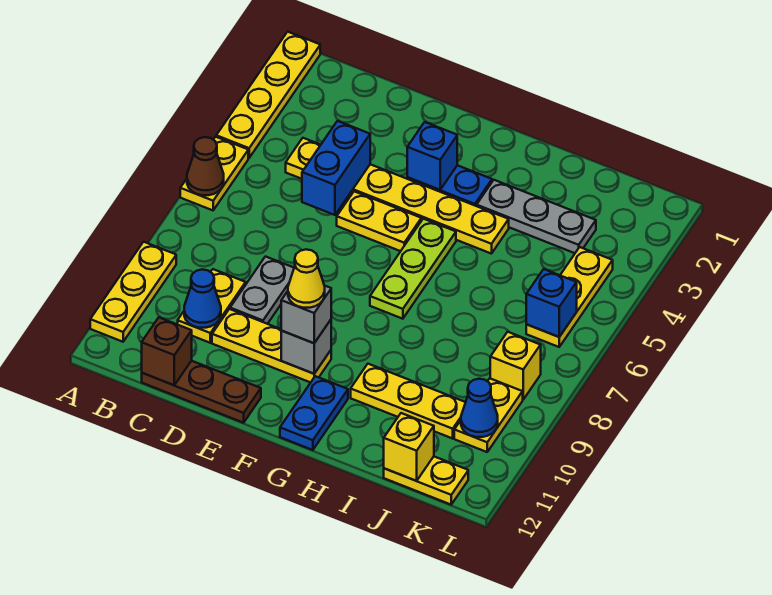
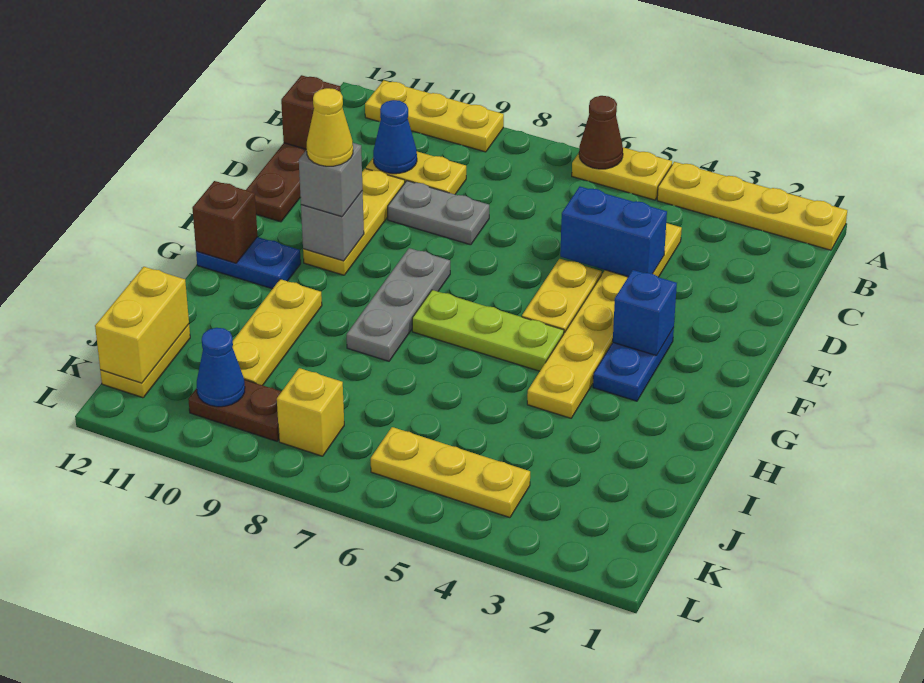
none -> brown brick G12 level 2
grey plate H3:J3 level 1 -> grey plate F8:H8 level 1
yellow brick J12 level 2 -> yellow brick J12:K12 level 2
blue brick K6 level 2 -> none
yellow plate K9:K10 level 1 -> brown plate K9:K10 level 1

